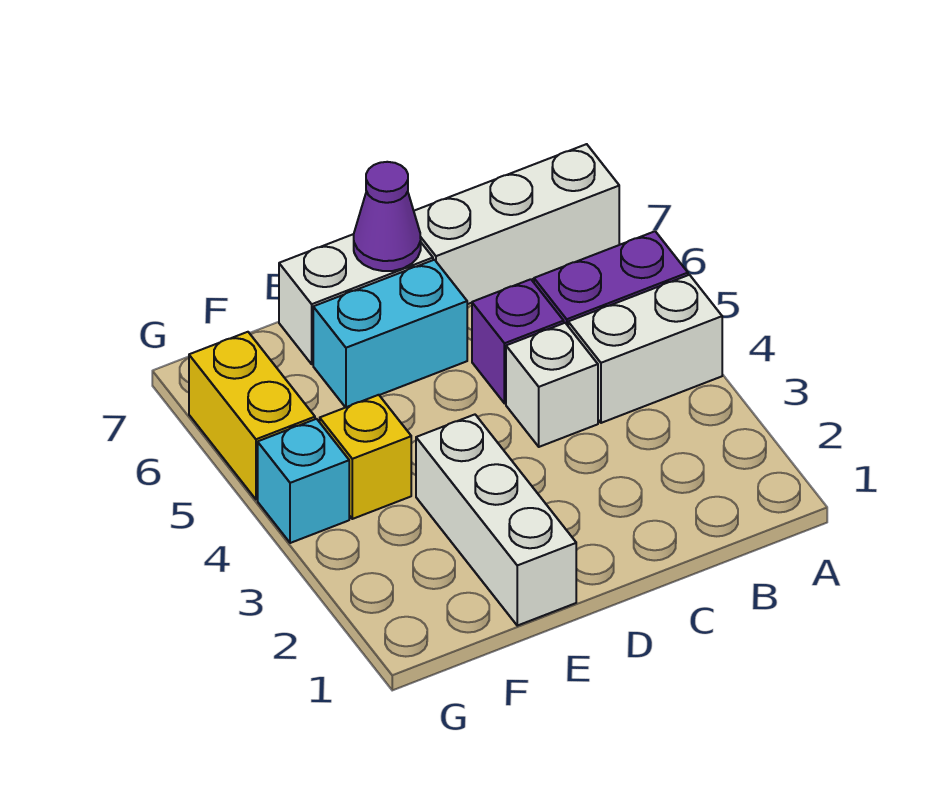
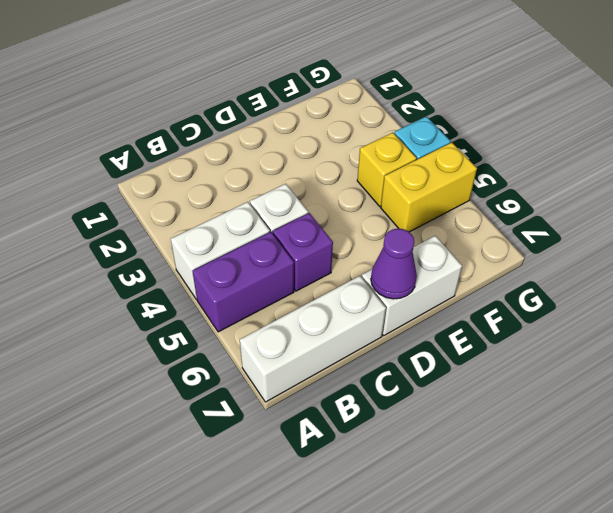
cyan brick D6:E6 level 1 -> none
white brick E1:E3 level 1 -> none
yellow brick G5:G6 level 1 -> yellow brick F5:G5 level 1

